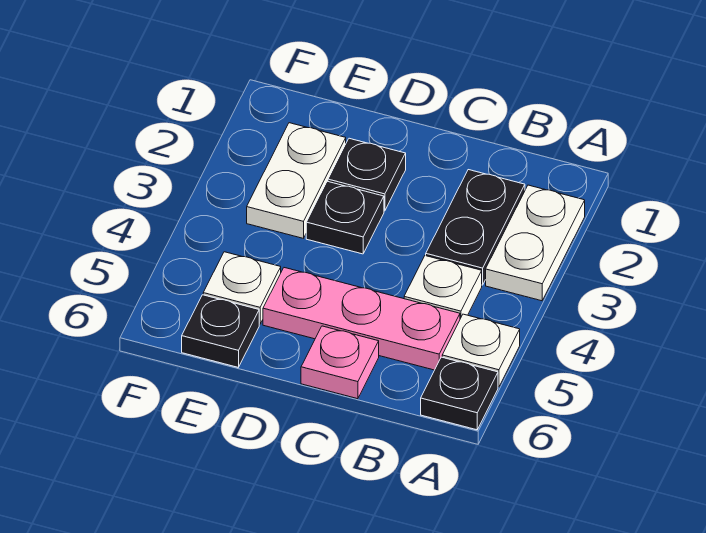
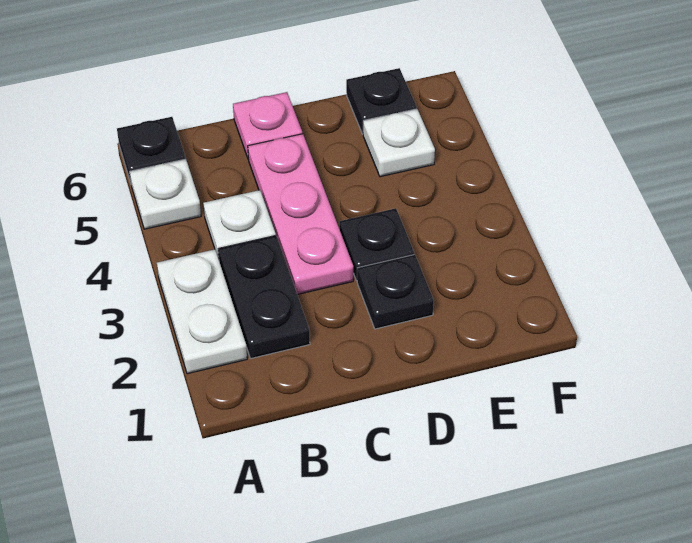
pink plate B5:D5 level 1 -> pink plate C3:C5 level 1
white plate E2:E3 level 1 -> none

